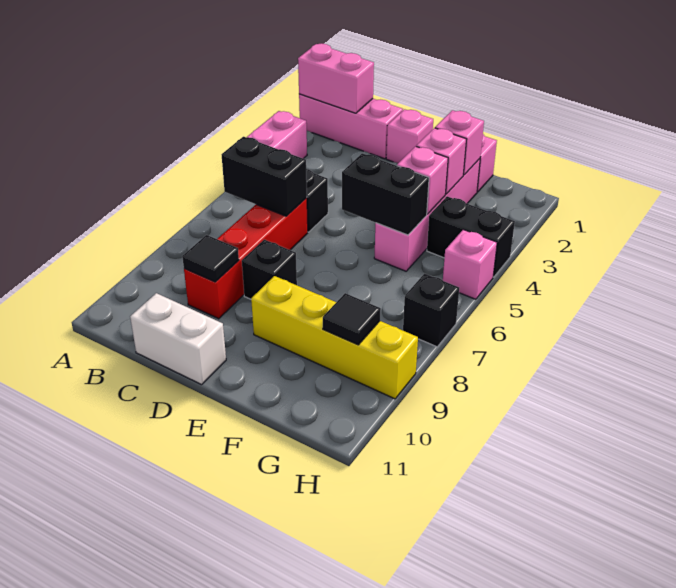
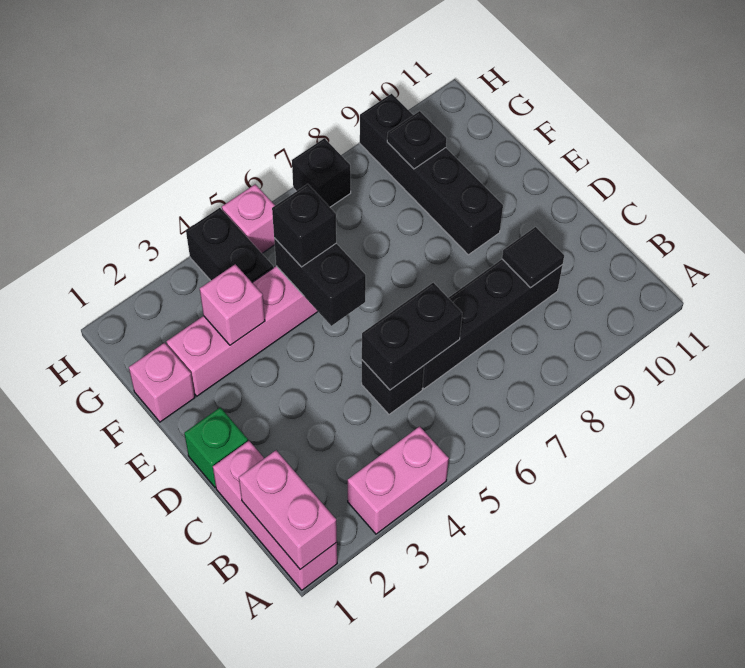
black brick B6:C6 level 2 -> black brick C5:C6 level 2
red brick C6:C9 level 1 -> black brick C6:C9 level 1
white brick C11:D11 level 1 -> none
pink brick D1 level 1 -> green brick D1 level 1
black brick D8 level 1 -> black brick F5 level 3
yellow brick E9:H9 level 1 -> black brick E9:H9 level 1
pink brick F2 level 2 -> none
pink brick F4 level 2 -> none
black tile G9 level 2 -> black plate G9 level 2

